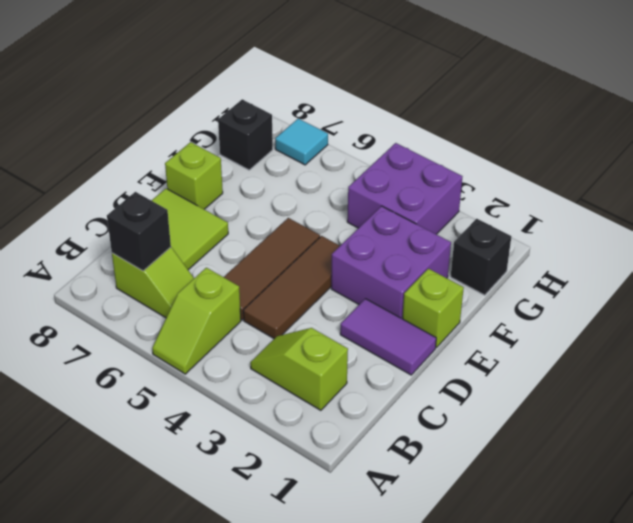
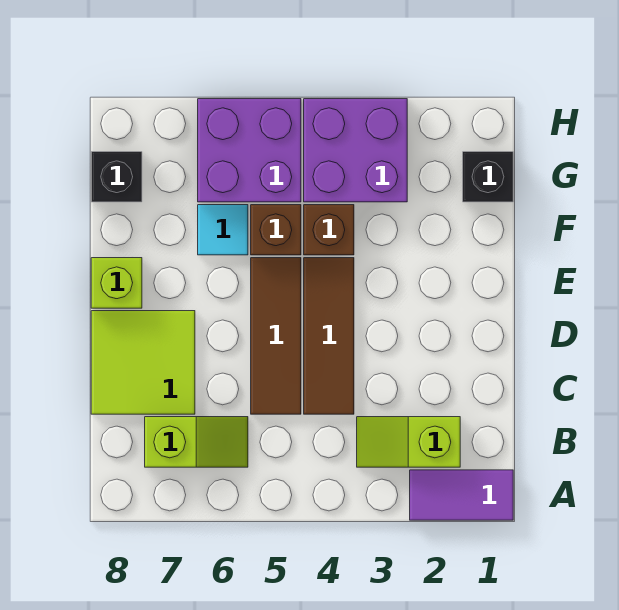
lime slope A5:B5 level 1 top B -> none
black brick B7 level 2 -> none
purple tile D1:D2 level 1 -> purple tile A1:A2 level 1
lime brick E1 level 1 -> none
purple brick E2:F3 level 1 -> purple brick G5:H6 level 1
none -> brown brick F4 level 1
none -> brown brick F5 level 1
cyan tile H7 level 1 -> cyan tile F6 level 1

